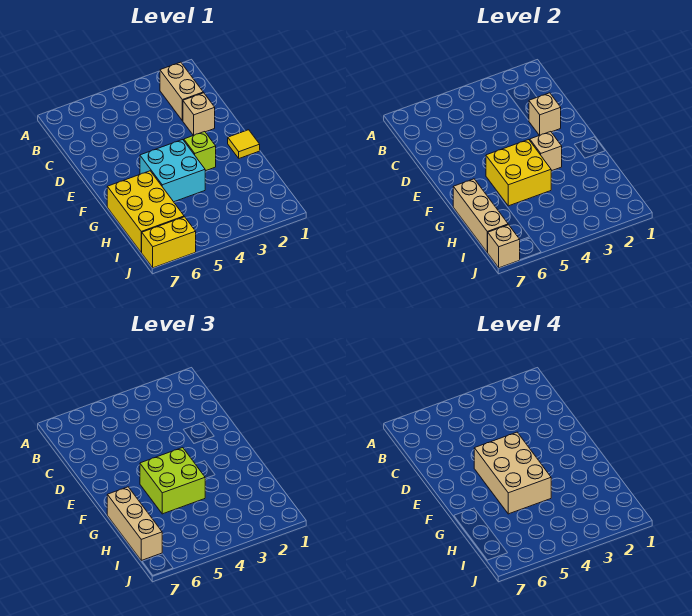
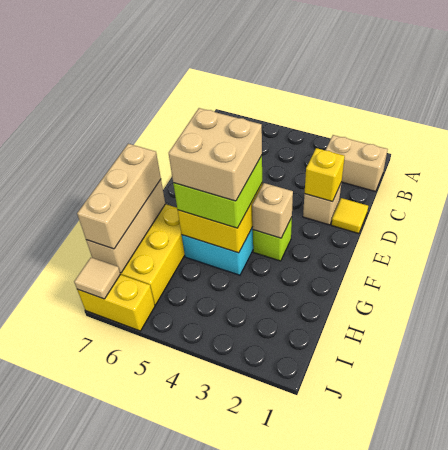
tan brick B2:C2 level 1 -> tan brick B1:B2 level 1
tan brick D2 level 2 -> yellow brick D2 level 2
tan brick E4:G5 level 4 -> tan brick F4:G5 level 4
yellow tile F1 level 1 -> yellow tile D1 level 1
tan brick J7 level 2 -> tan tile J7 level 2

